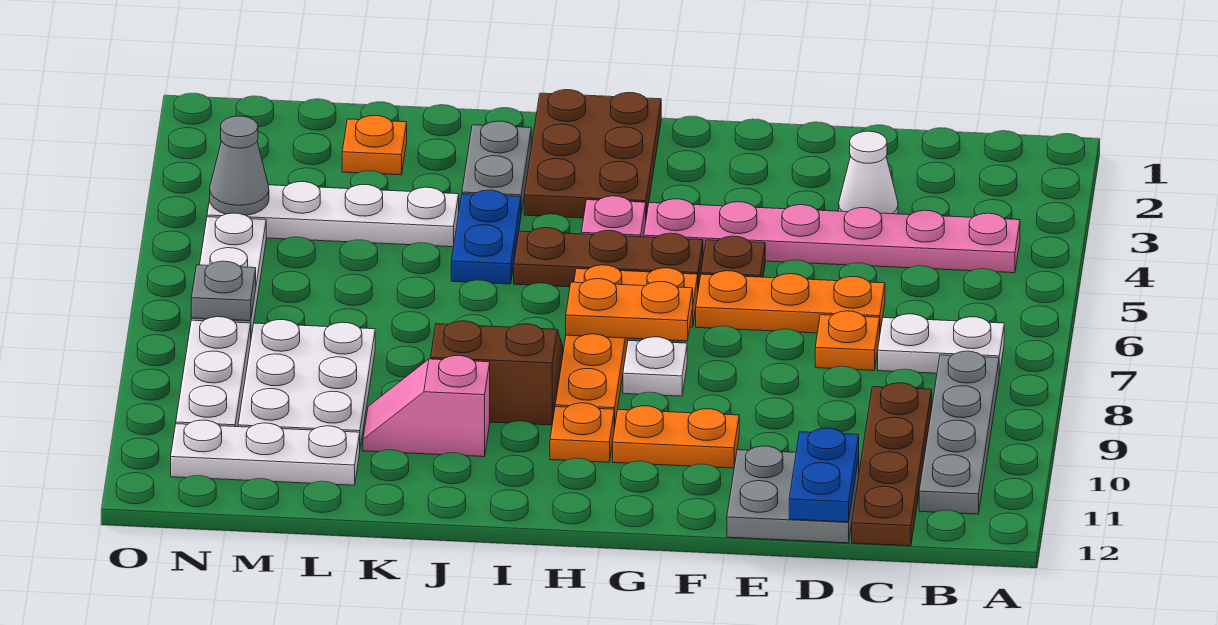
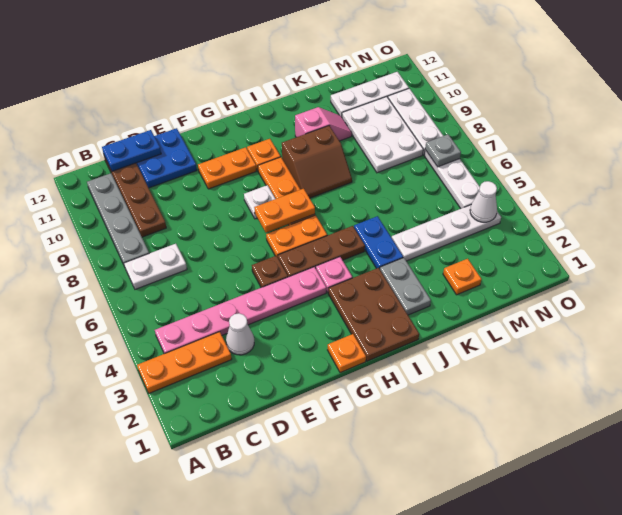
orange plate D6:F6 level 1 -> orange plate A3:C3 level 1
orange plate D7 level 1 -> orange plate G1 level 1
grey plate D11:E12 level 1 -> blue plate D11:E12 level 1
blue plate D11:D12 level 2 -> blue plate C12:D12 level 2
grey cone N4 level 2 -> white cone N4 level 2

